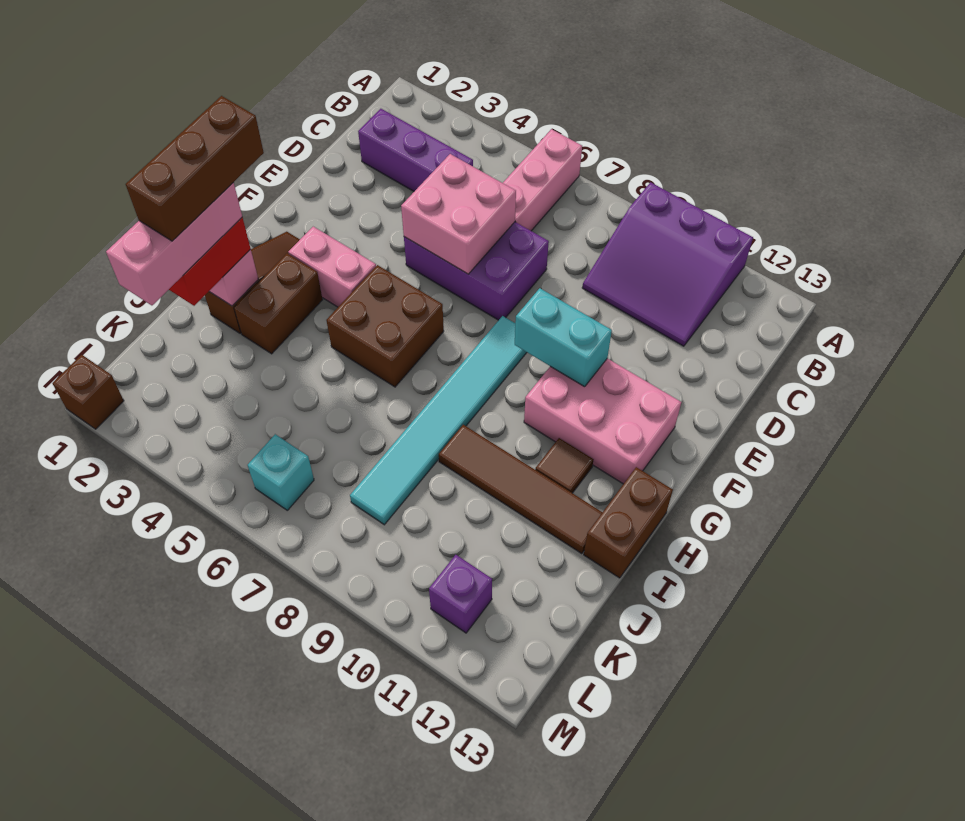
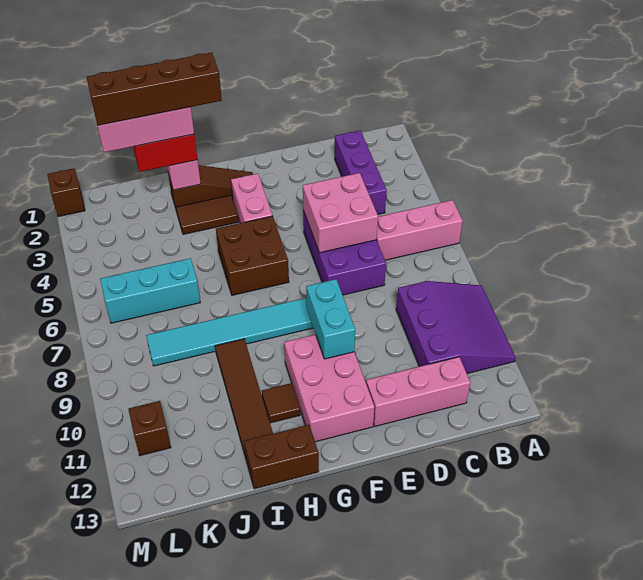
purple slope A9:C11 level 1 top A -> purple slope A9:C11 level 1 top C
none -> pink brick C12:E12 level 1
brown brick H2:J2 level 5 -> brown brick H2:K2 level 5
brown brick H3:I3 level 1 -> brown tile H3:I3 level 1
cyan brick L6 level 1 -> cyan brick J6:L6 level 1
purple brick L11 level 1 -> brown brick L11 level 1

